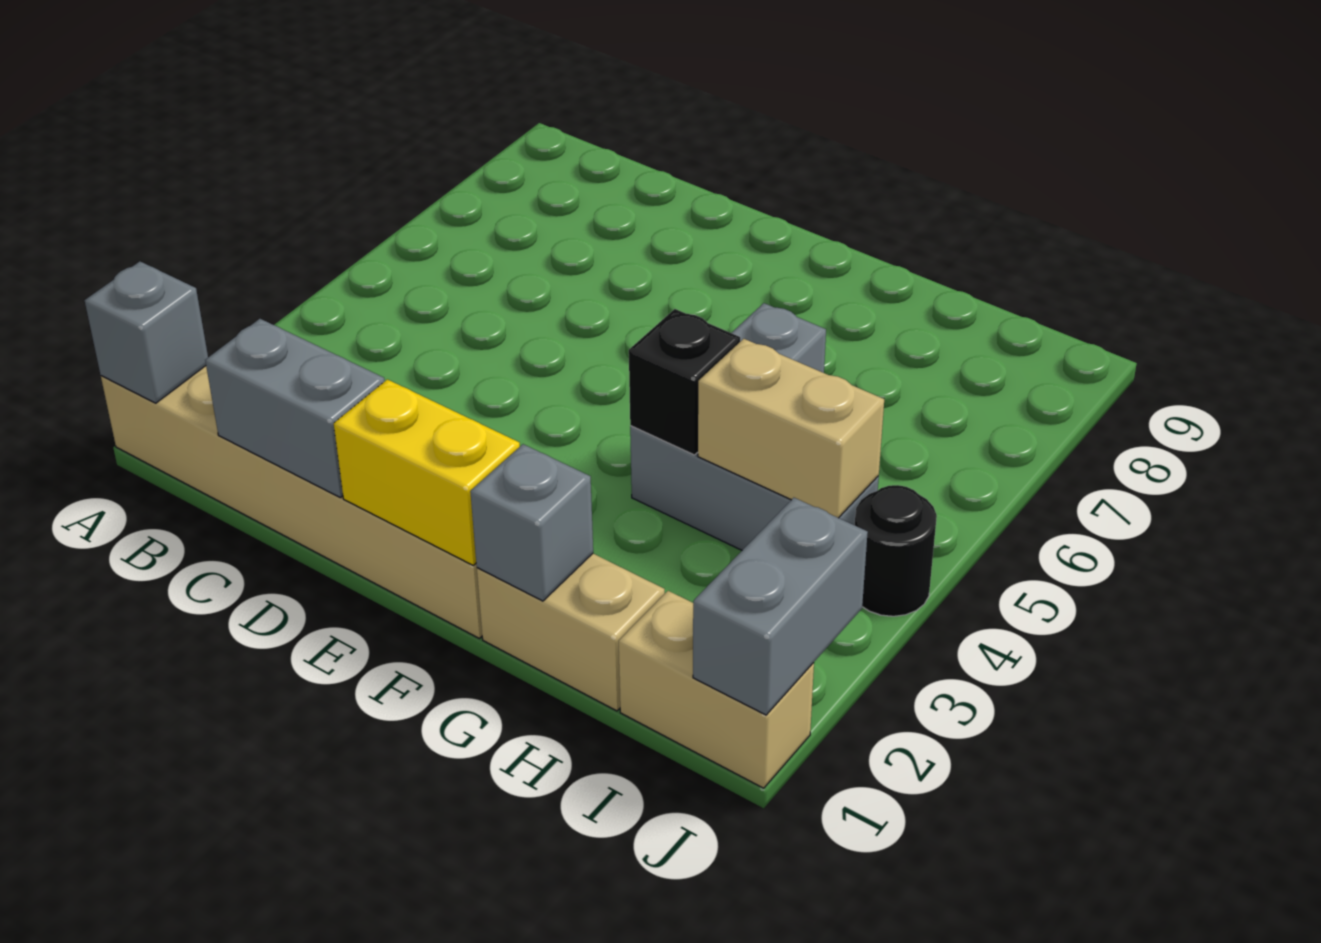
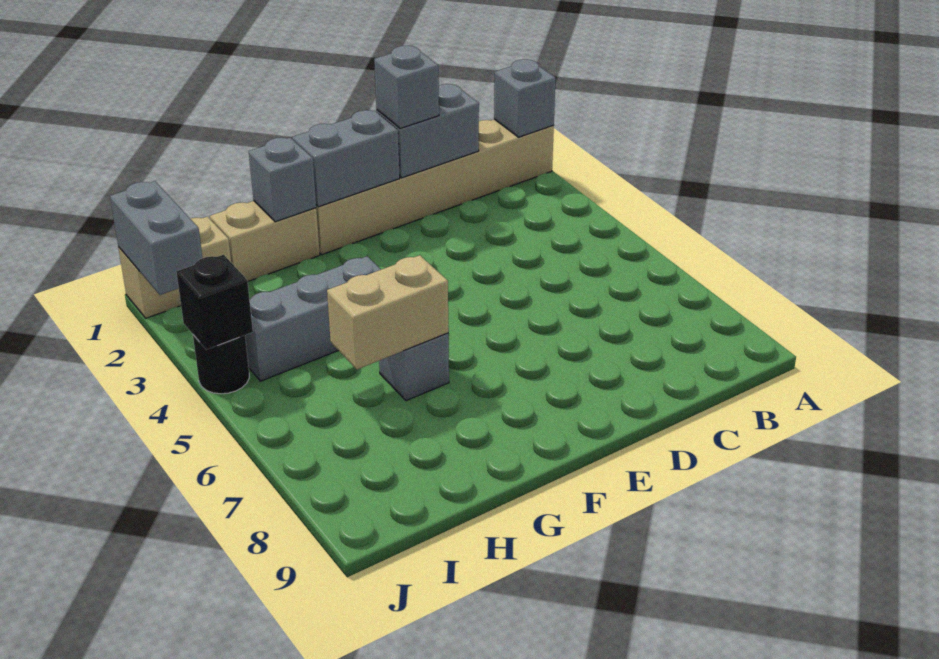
none -> grey brick D1 level 3
yellow brick E1:F1 level 2 -> grey brick E1:F1 level 2
black brick G4 level 2 -> black brick J4 level 2
tan brick H4:I4 level 2 -> tan brick G6:H6 level 2

